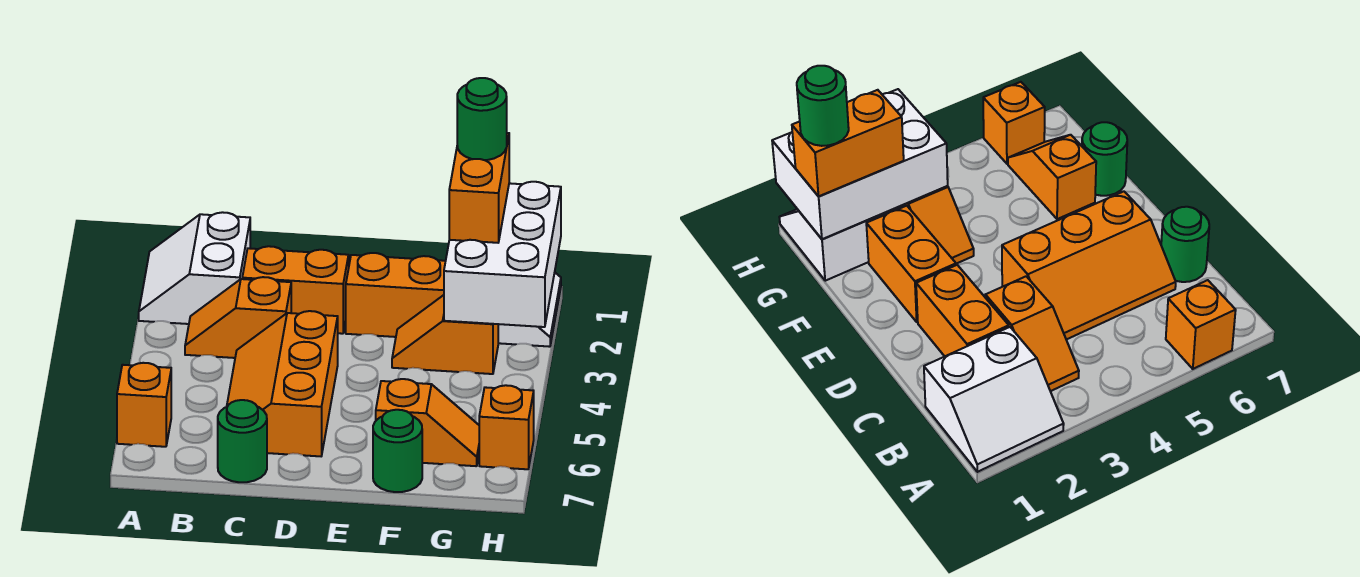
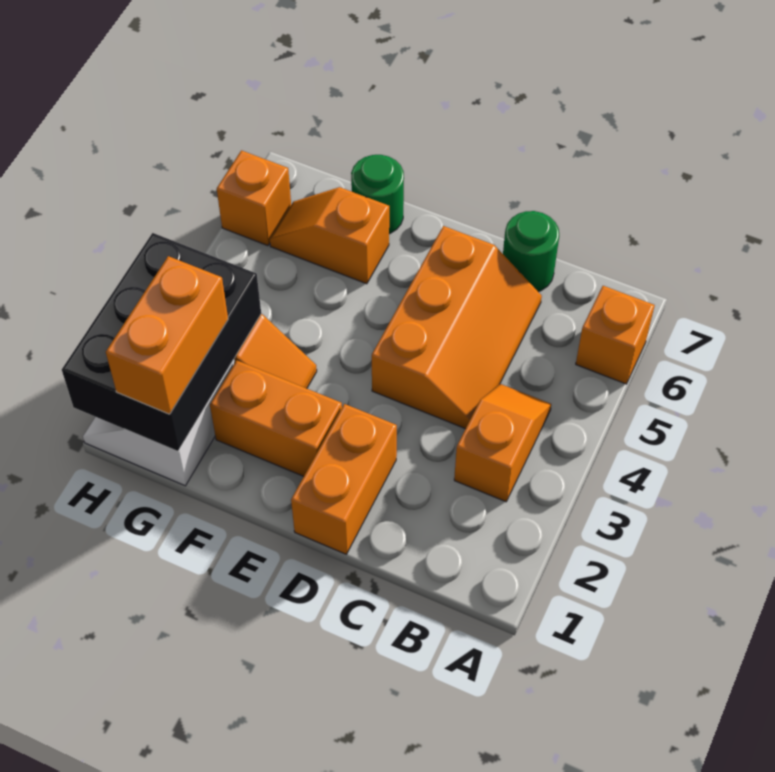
white slope A1:B2 level 1 top B -> none
orange slope B3:C3 level 1 top C -> orange slope B3:B4 level 1 top 3
orange brick C2:D2 level 1 -> orange brick D1:D2 level 1
white brick G1:H3 level 2 -> black brick G1:H3 level 2
green round brick G1 level 4 -> none

